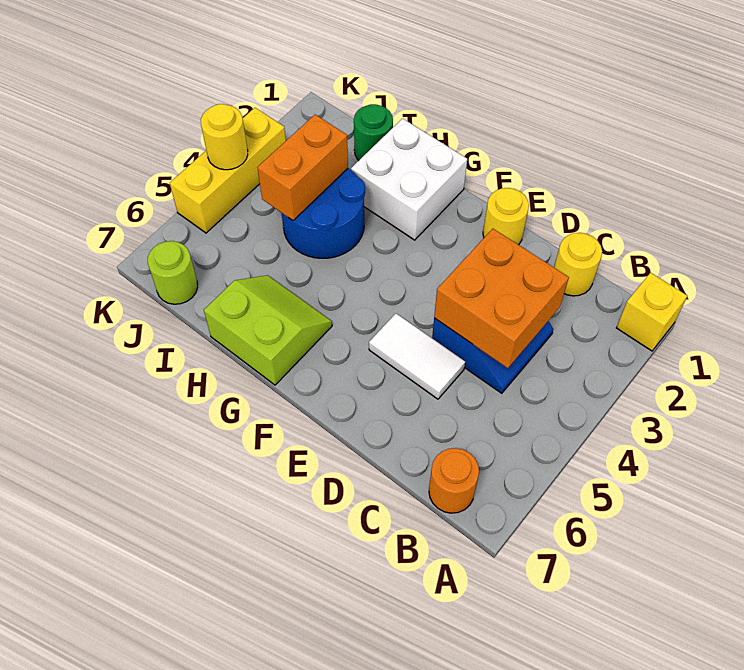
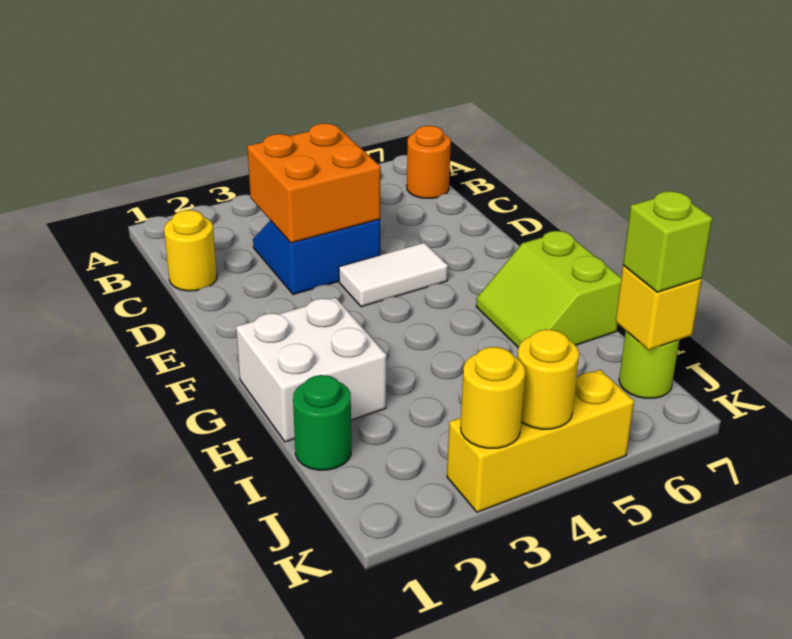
yellow brick A1 level 1 -> yellow brick J7 level 2
white tile D5:E5 level 1 -> white tile E4:E5 level 1
yellow round brick E1 level 1 -> yellow round brick K3 level 2
blue round brick H3:I4 level 1 -> none
orange brick I3:I4 level 2 -> none
none -> lime brick J7 level 3

